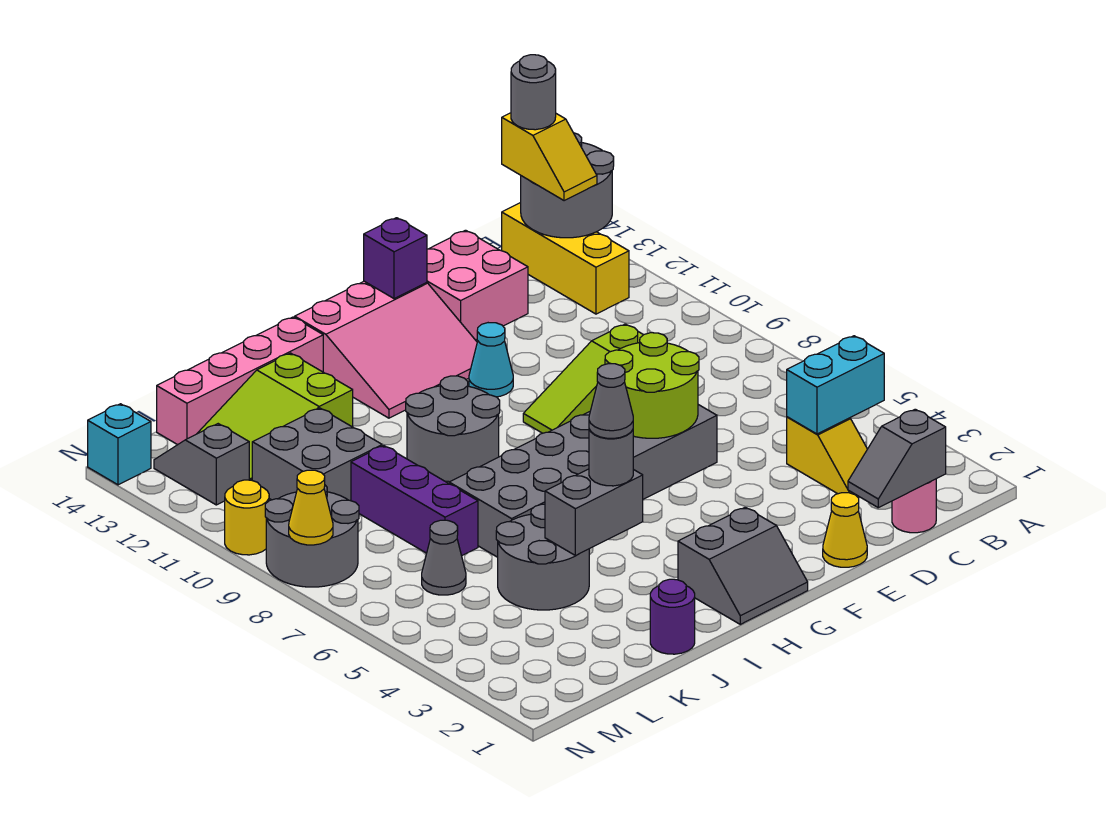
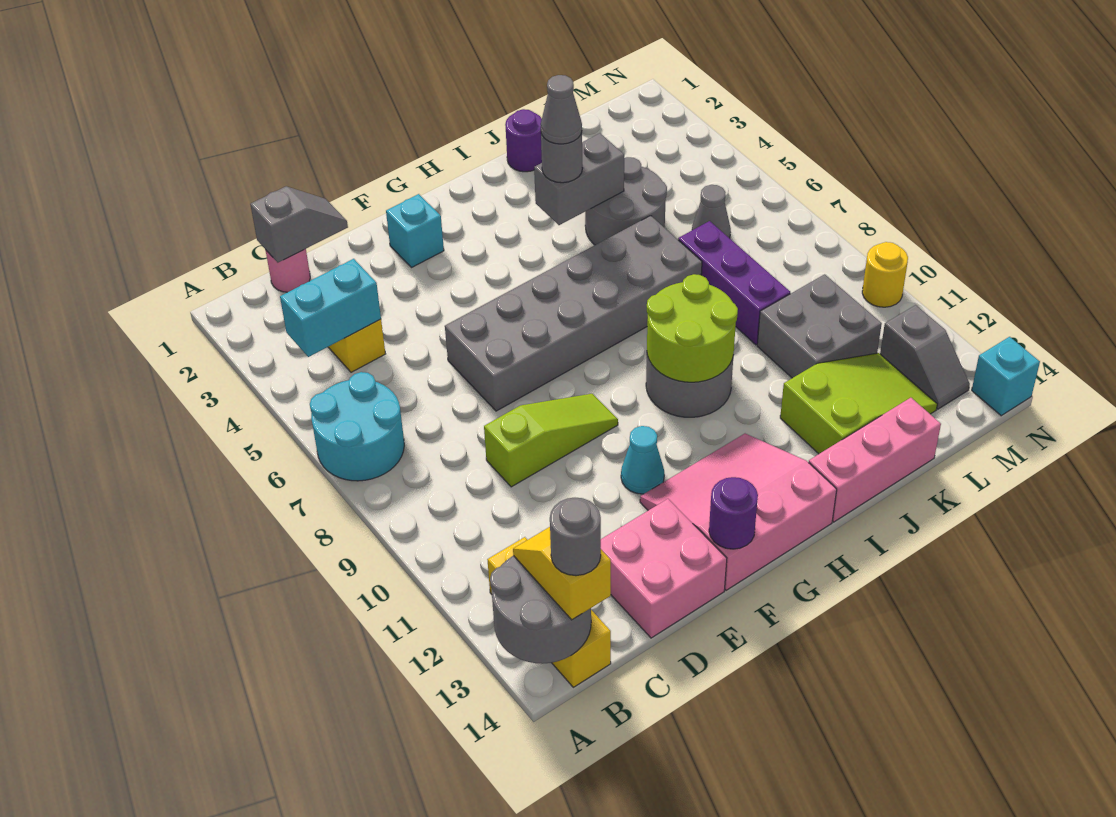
none -> cyan round brick A6:B7 level 1
yellow cone E1 level 1 -> none
lime round brick E6:F7 level 2 -> lime round brick H9:I10 level 2
none -> cyan brick F2 level 1
purple brick F14 level 2 -> purple round brick F14 level 2
grey slope G1:H2 level 1 top 2 -> none
pink brick I14:L14 level 1 -> pink brick I14:K14 level 1
grey round brick M8:N9 level 1 -> none
yellow cone N8 level 2 -> none

